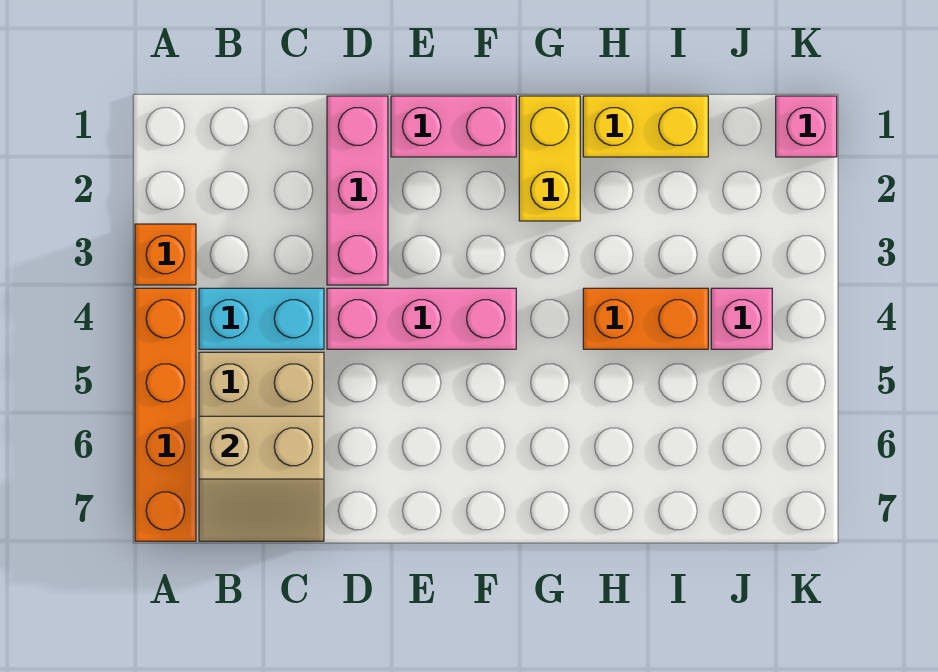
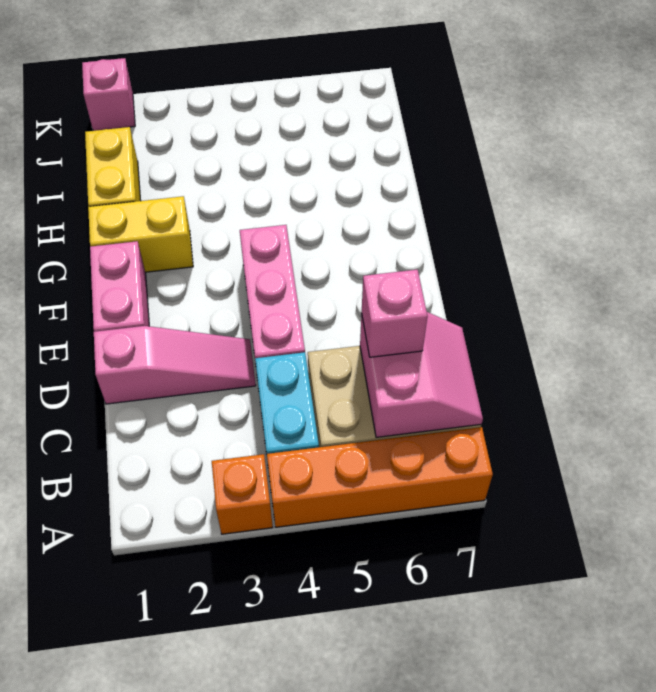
tan slope B6:C7 level 2 top 6 -> pink slope B6:C7 level 2 top 6
pink brick D1:D3 level 1 -> pink slope D1:D3 level 1 top 1
orange brick H4:I4 level 1 -> none
pink brick J4 level 1 -> pink brick C6 level 3

